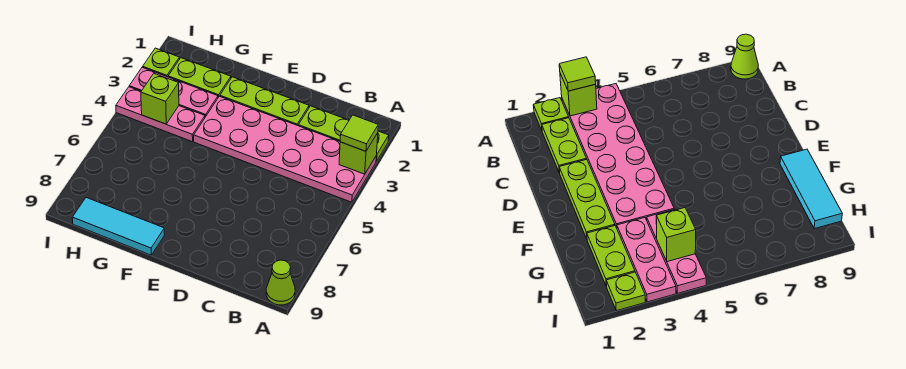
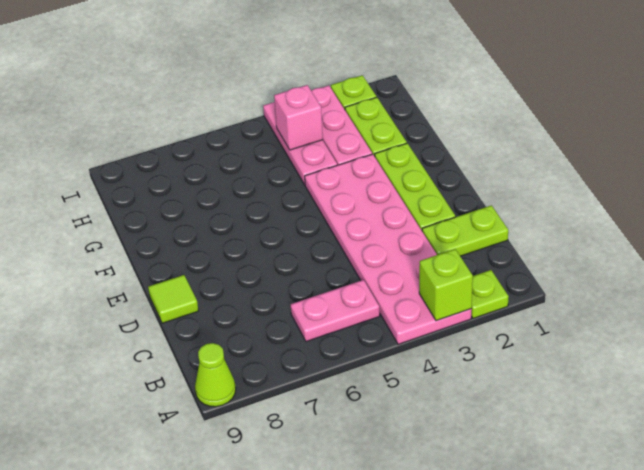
lime tile A3 level 3 -> lime tile D9 level 1
lime plate B2:C2 level 1 -> lime plate C1:C2 level 1
none -> pink plate B5:B6 level 1
cyan tile F9:H9 level 1 -> none
lime brick H4 level 2 -> pink brick H4 level 2

